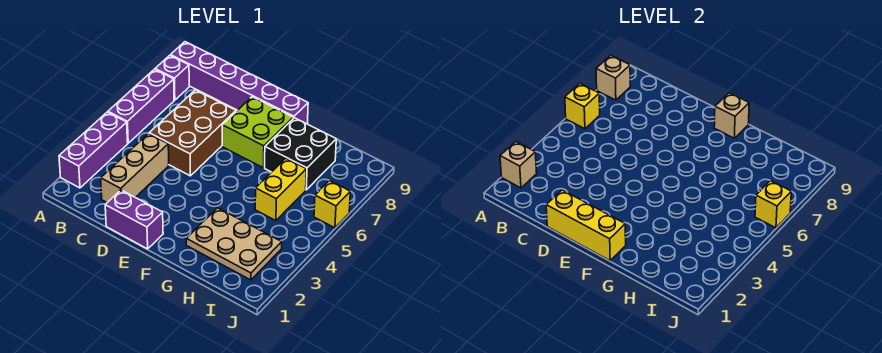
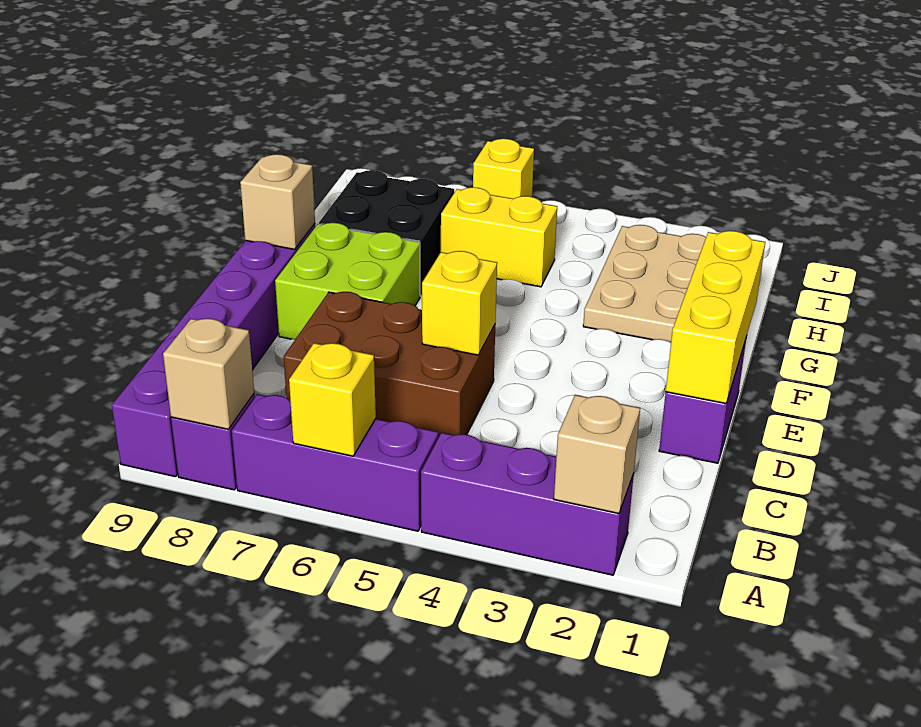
tan brick C2:C4 level 1 -> none
yellow brick J6 level 2 -> yellow brick D5 level 2

